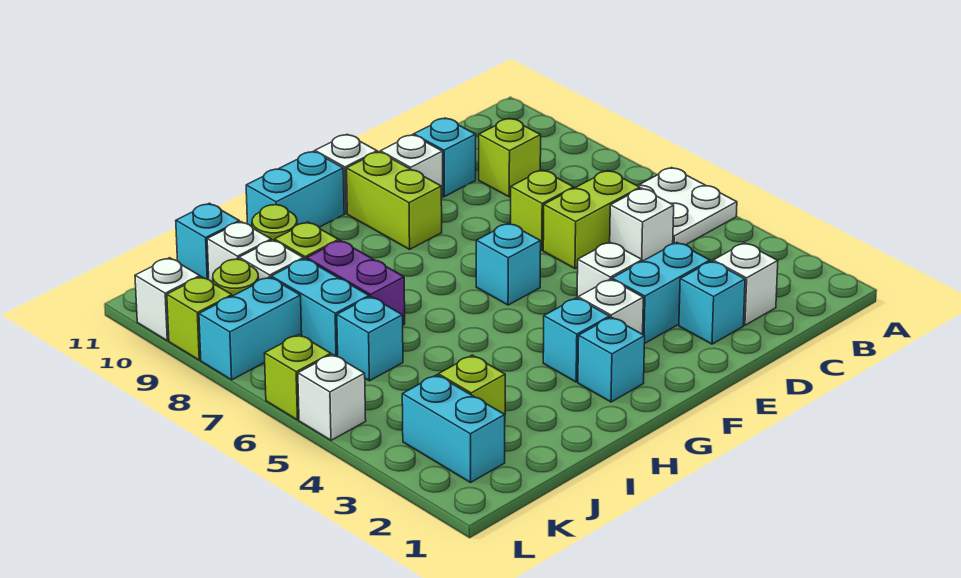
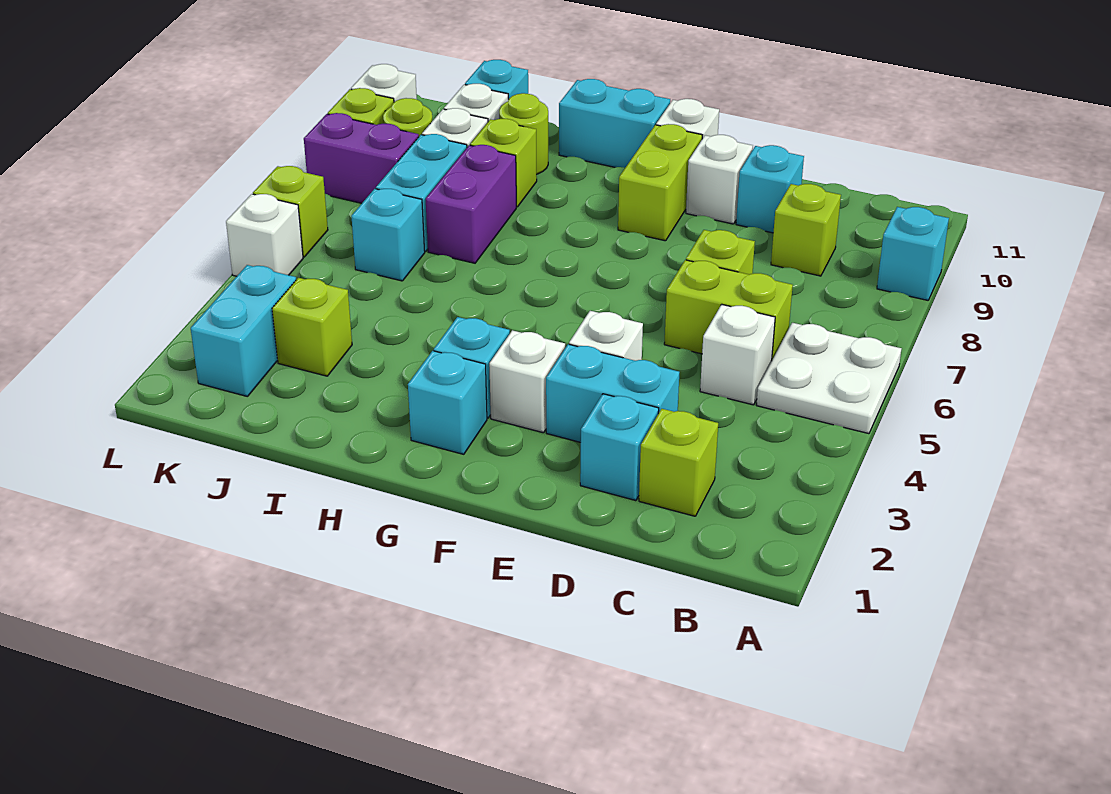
white brick C2 level 1 -> lime brick C2 level 1
cyan brick F6 level 1 -> cyan brick A9 level 1
cyan brick K8:L8 level 1 -> purple brick K8:L8 level 1

